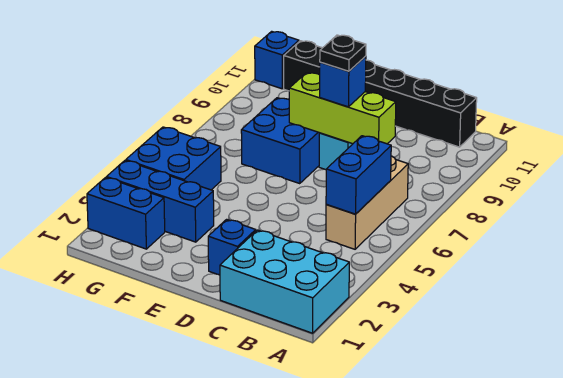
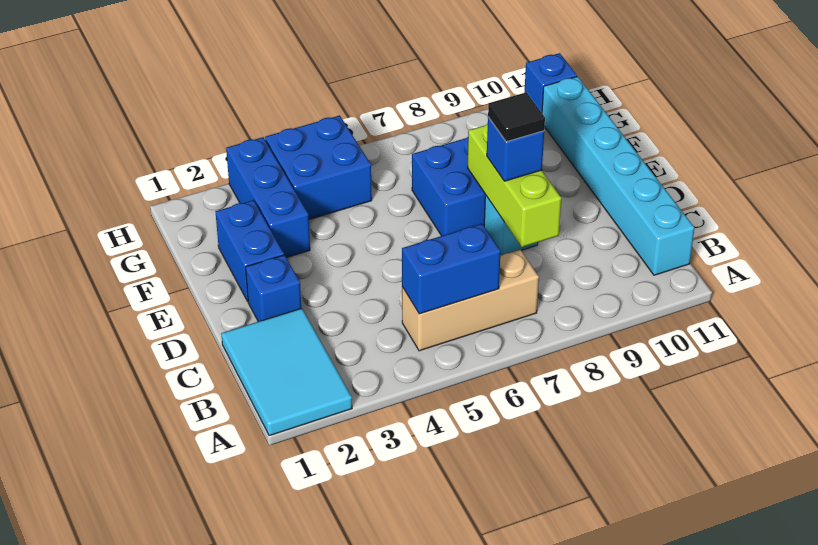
cyan brick A1:C2 level 1 -> cyan tile A1:C2 level 1
black brick B11:G11 level 1 -> cyan brick B11:G11 level 1
black plate D8 level 4 -> black tile D8 level 4
blue brick G2:H2 level 1 -> blue brick E2:F2 level 1

